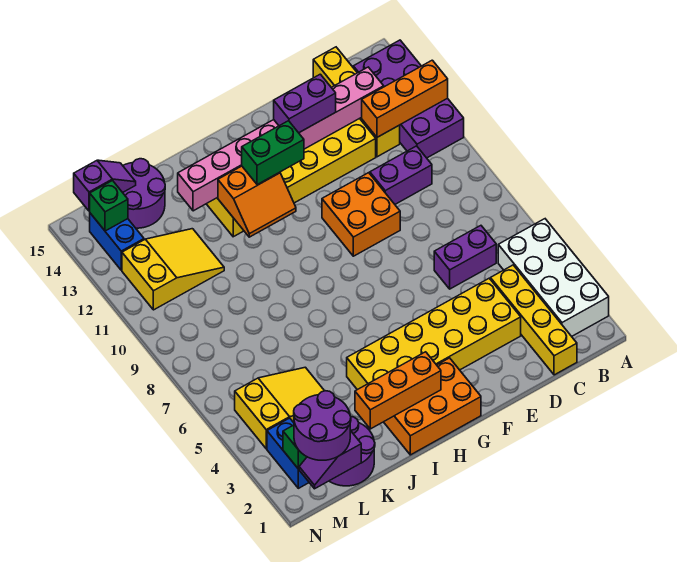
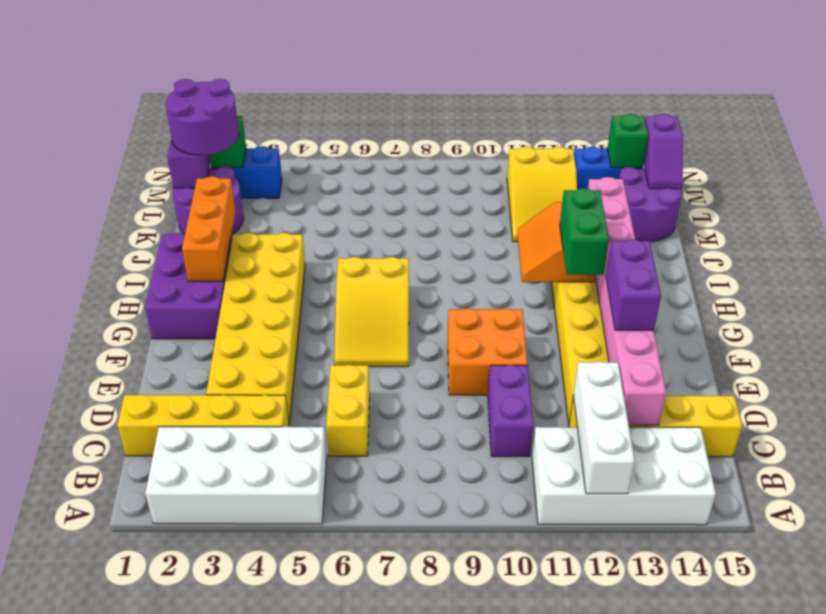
purple brick A11:B14 level 1 -> white brick A11:B14 level 1
orange brick A12:C12 level 2 -> white brick A12:C12 level 2
purple brick C6:D6 level 1 -> yellow brick C6:D6 level 1
orange brick G1:I2 level 1 -> purple brick G1:I2 level 1
yellow slope K4:M5 level 1 top M -> yellow slope F6:H7 level 1 top H

